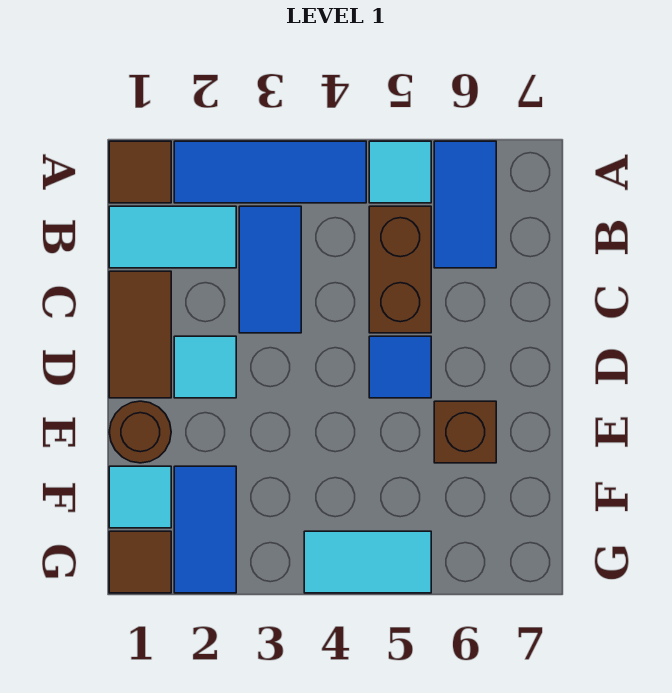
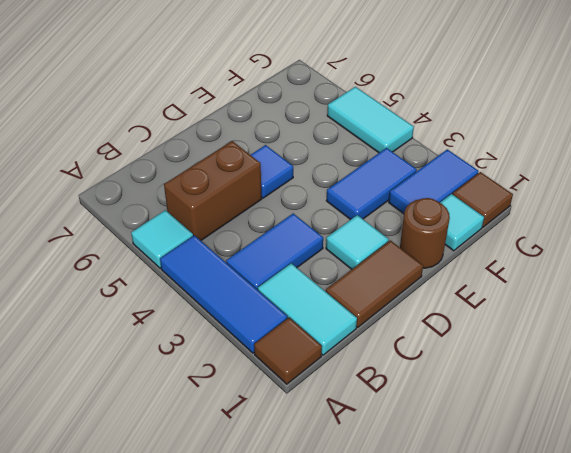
blue tile A6:B6 level 1 -> blue tile E3:F3 level 1
brown brick E6 level 1 -> none

